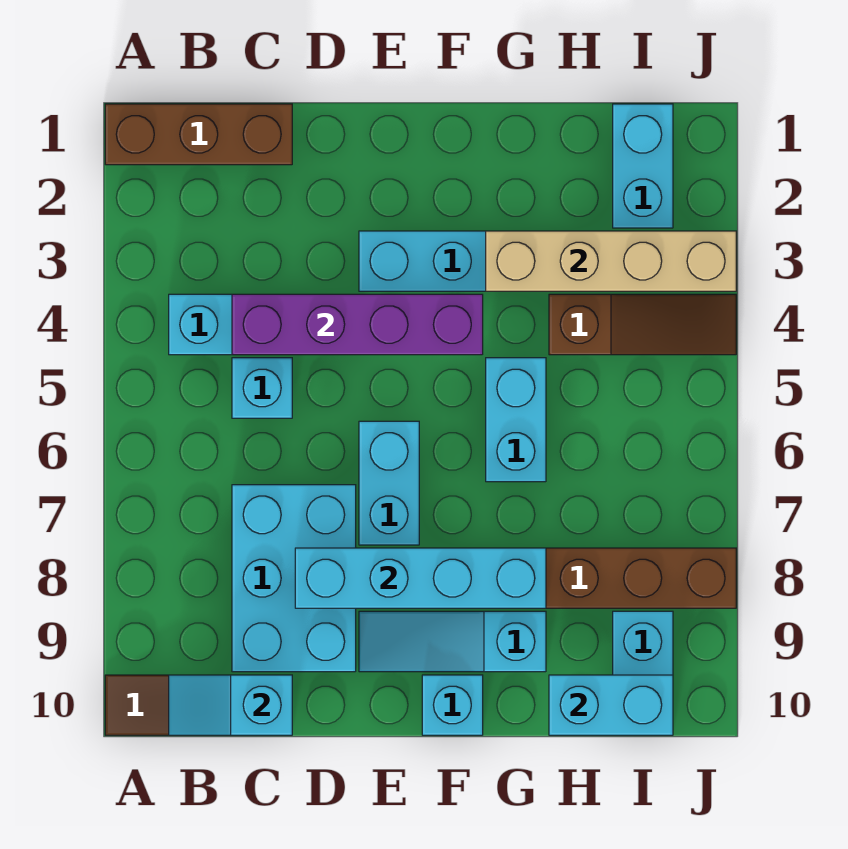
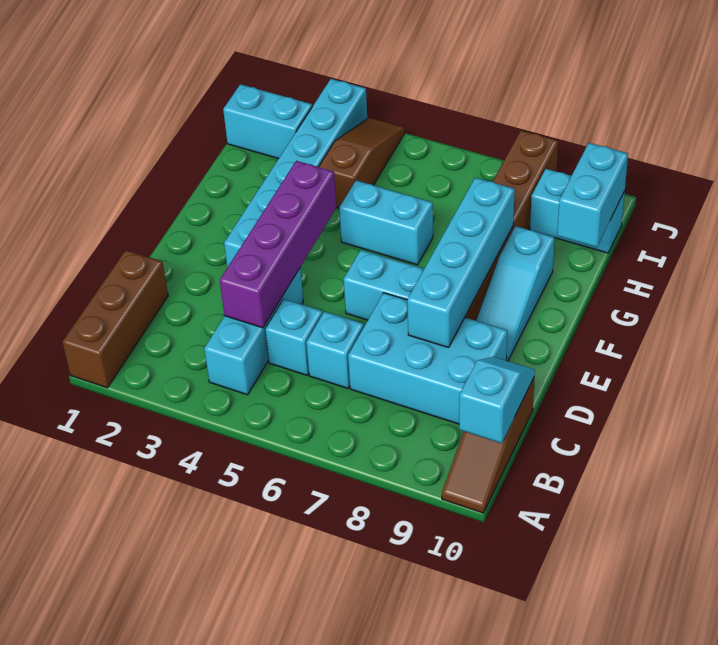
cyan slope B10:C10 level 2 top C -> cyan slope B10:C10 level 2 top B
cyan brick F10 level 1 -> cyan brick C6 level 1
tan brick G3:J3 level 2 -> none

